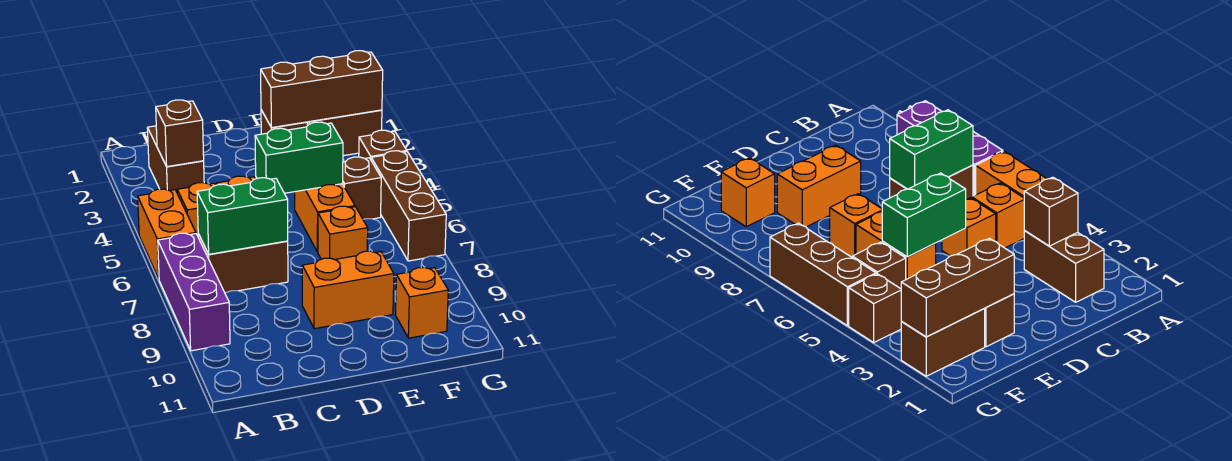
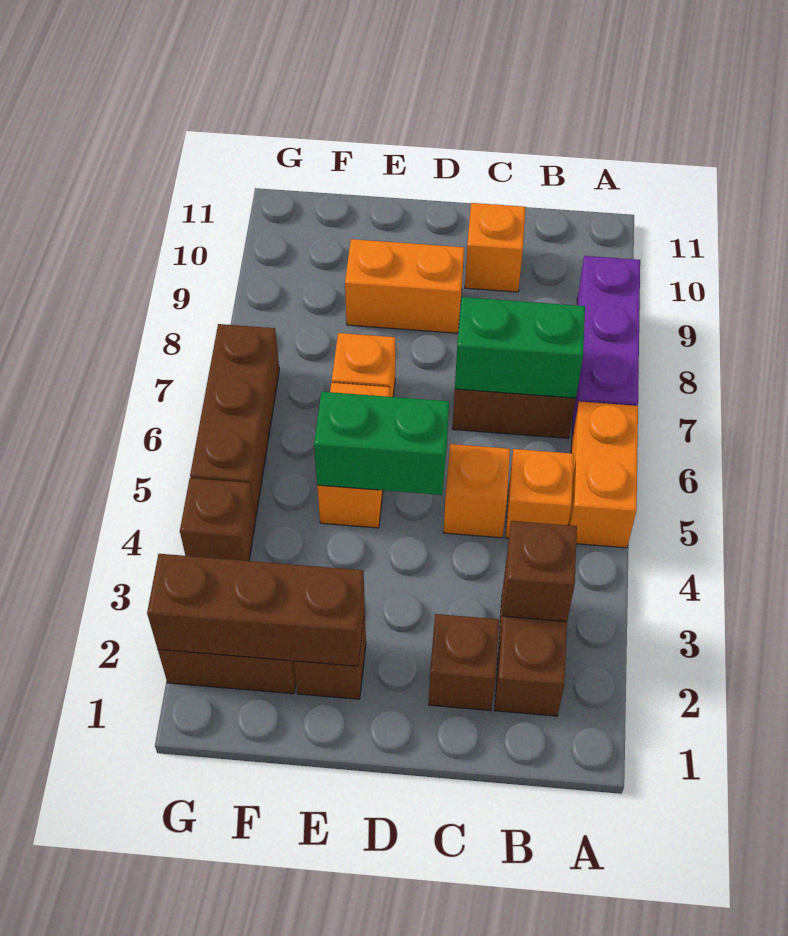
brown brick F5 level 1 -> brown brick C2 level 1
orange brick F10 level 1 -> orange brick C10 level 1

